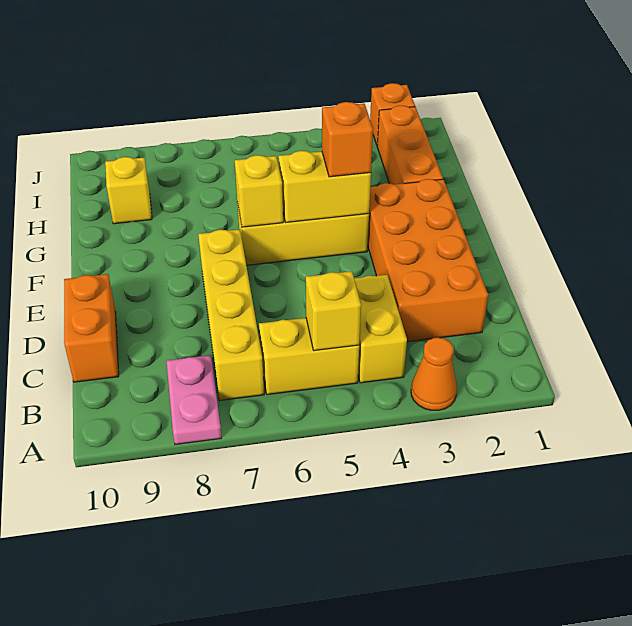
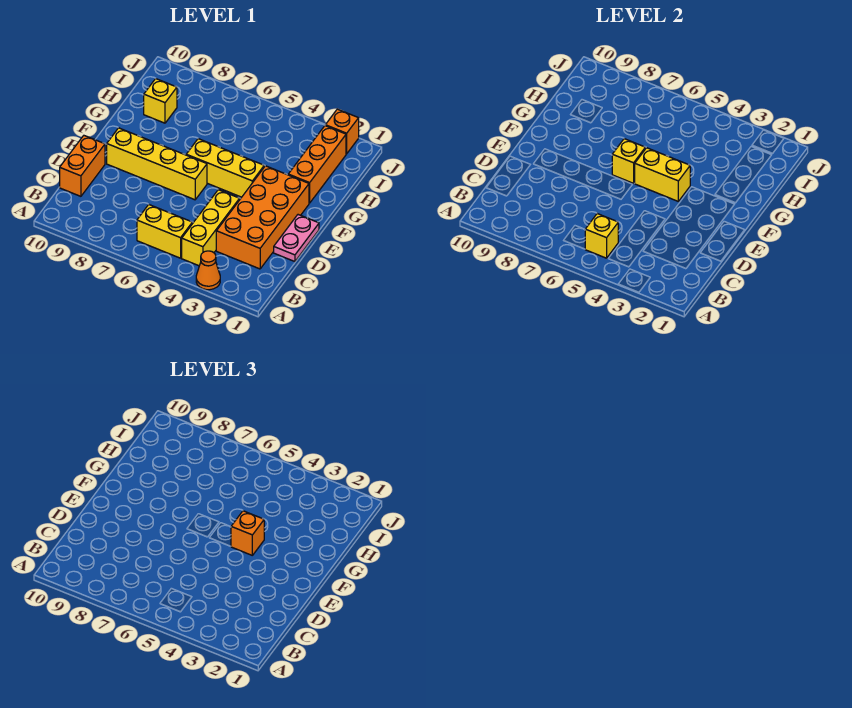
pink plate A8:B8 level 1 -> pink plate D1:E1 level 1
yellow brick B4:C4 level 1 -> yellow brick B4:D4 level 1
yellow brick B7:E7 level 1 -> yellow brick E6:E9 level 1

